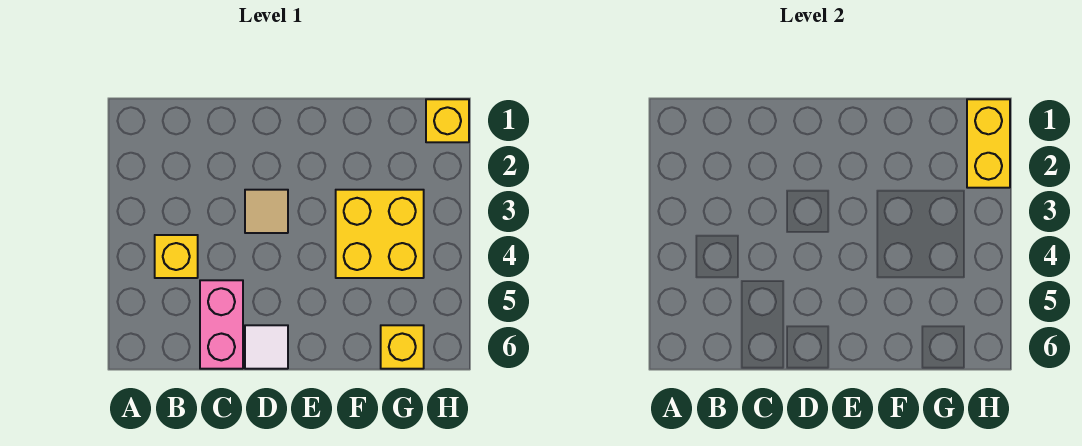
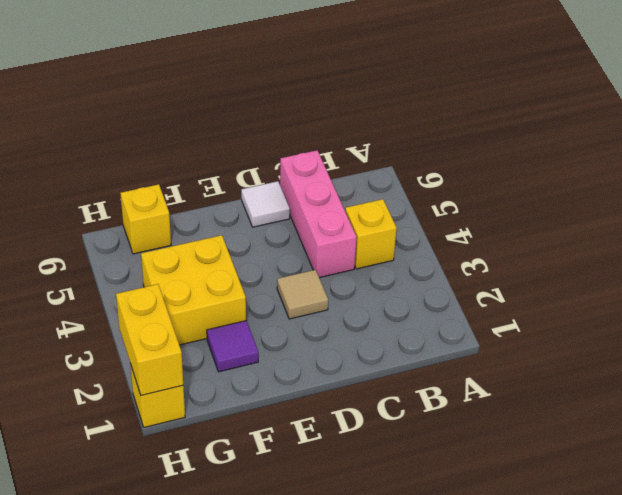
pink brick C5:C6 level 1 -> pink brick C4:C6 level 1
none -> purple tile F2 level 1

